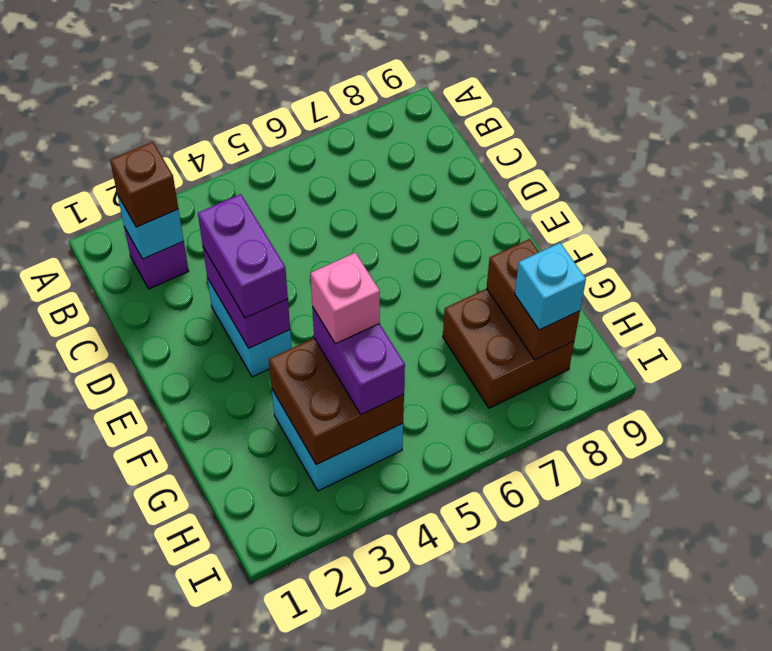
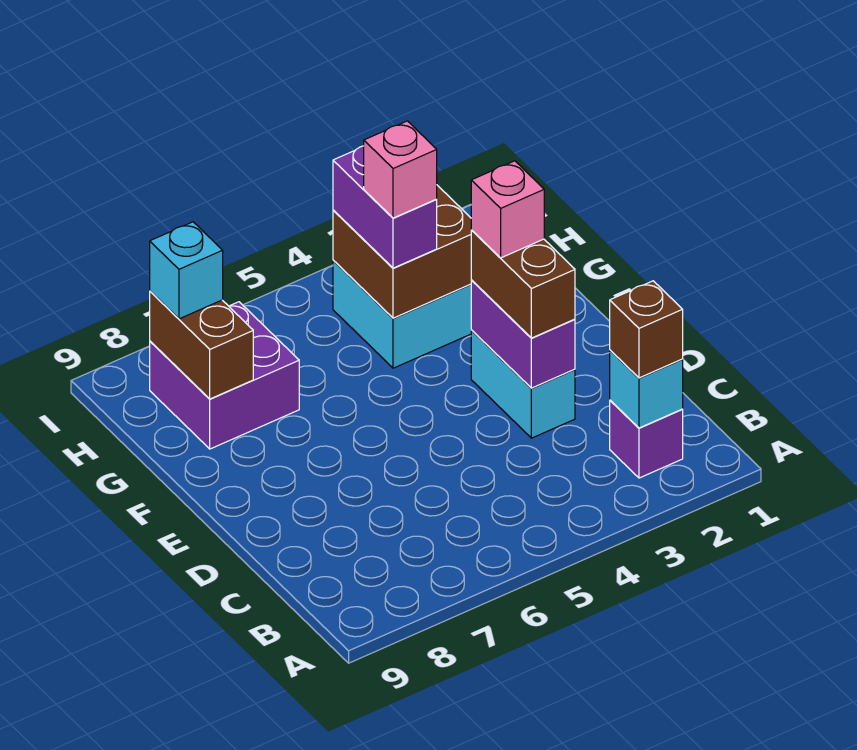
purple brick D3:E3 level 3 -> brown brick D3:E3 level 3
none -> pink brick E3 level 4
brown brick G7:H8 level 1 -> purple brick G7:H8 level 1

